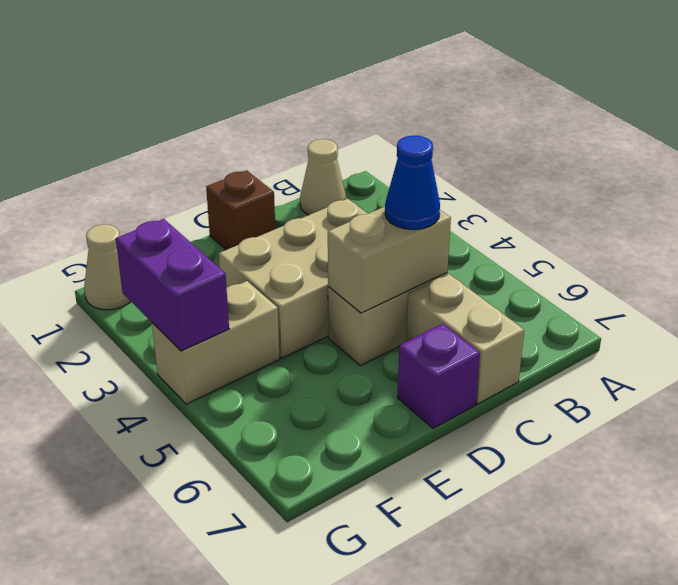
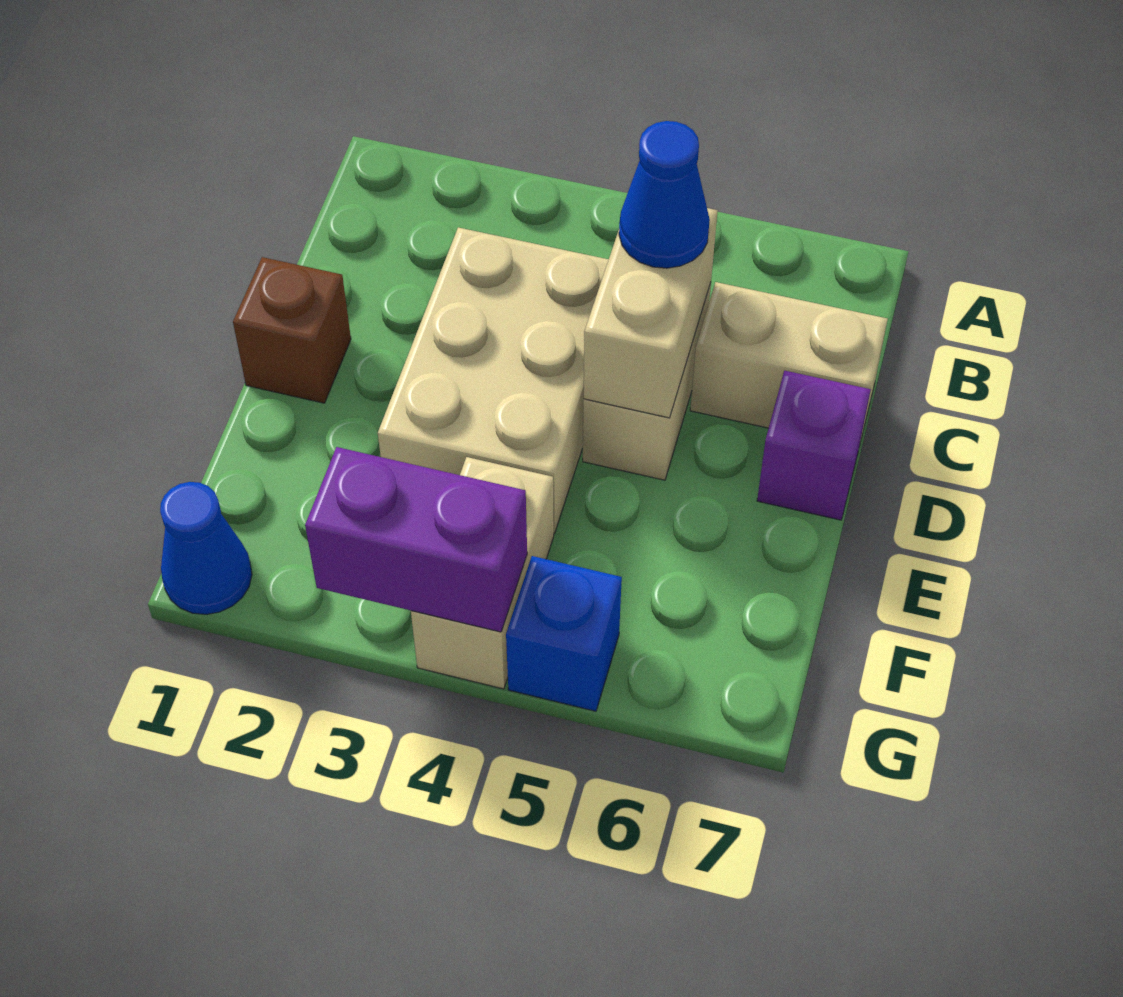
tan cone B1 level 1 -> none
tan cone G1 level 1 -> blue cone G1 level 1
none -> blue brick G5 level 1

